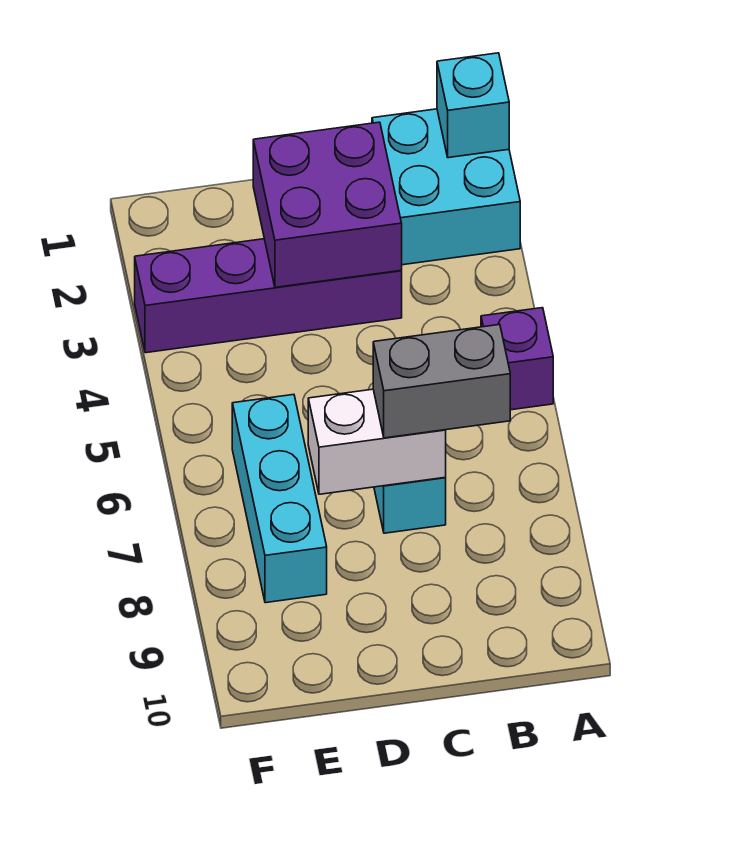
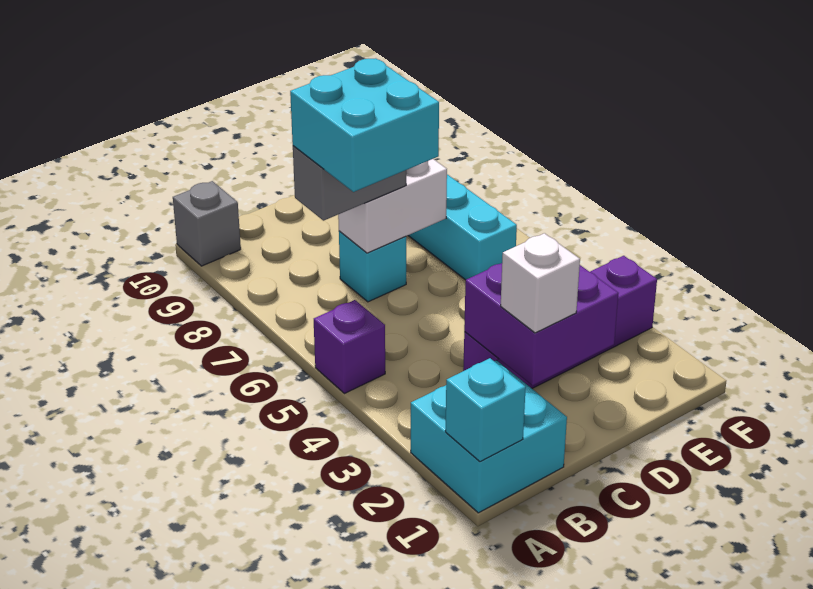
none -> grey brick A10 level 1
none -> cyan brick B6:C7 level 4
none -> white brick C2 level 3

